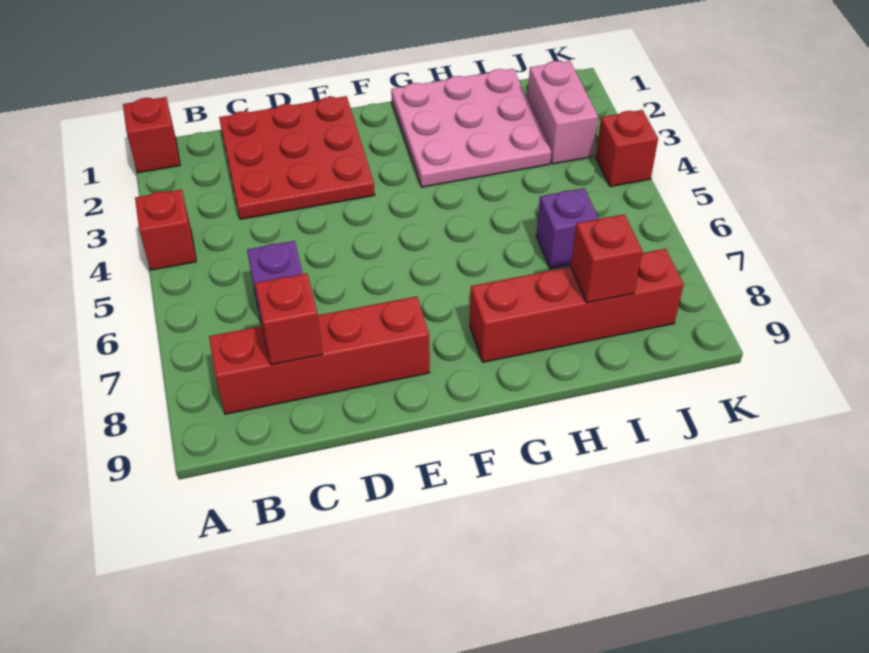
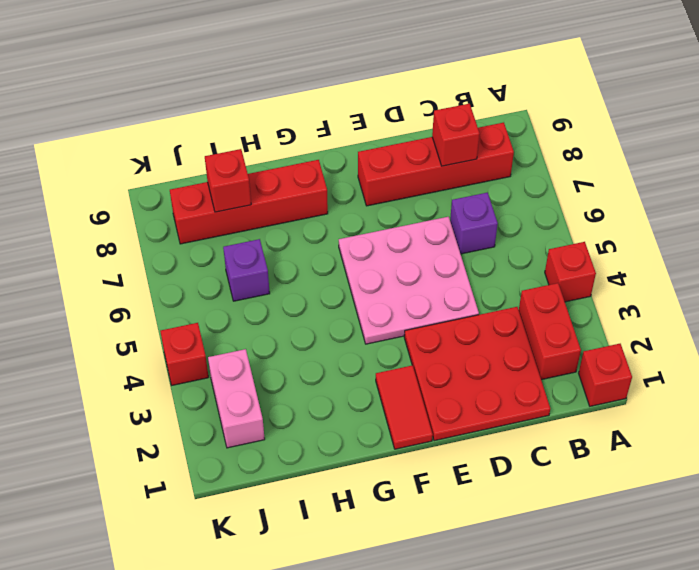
none -> red brick B2:B3 level 1
none -> red tile F1:F2 level 1
pink plate G1:I3 level 1 -> pink plate D4:F6 level 1

